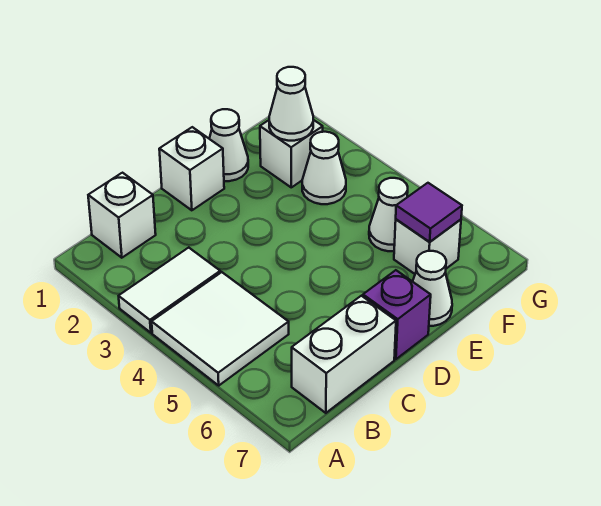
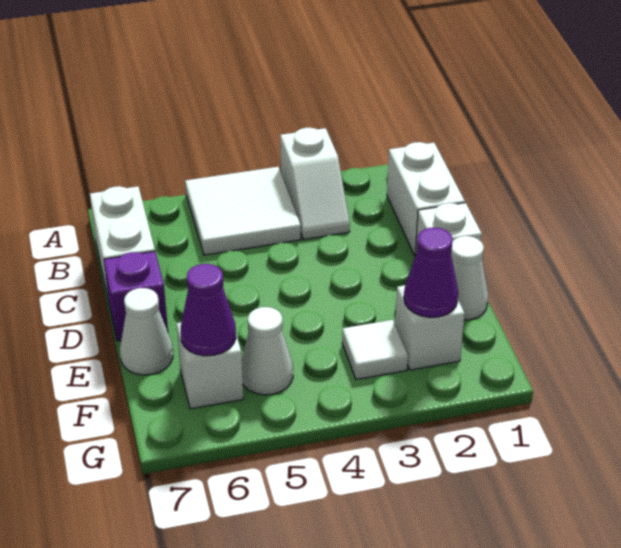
white tile A3:B3 level 1 -> white slope A3:B3 level 1 top A
white brick B1 level 1 -> white brick B1:C1 level 1
white cone F2 level 2 -> purple cone F2 level 2
white cone F3 level 1 -> white tile F3 level 1
purple tile F6 level 2 -> purple cone F6 level 2

